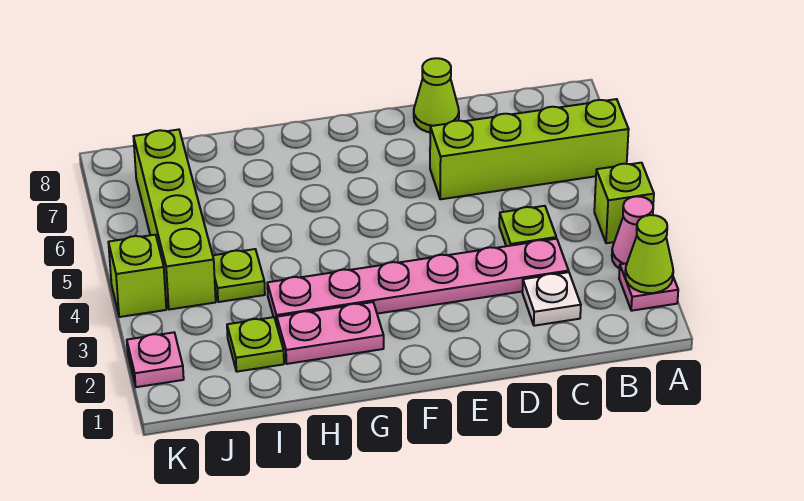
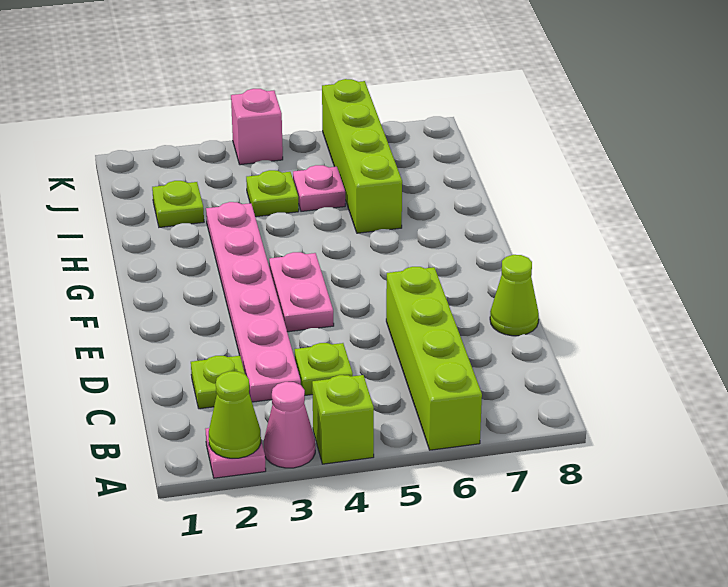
white plate C2 level 1 -> lime plate C2 level 1
pink plate G2:H2 level 1 -> pink plate E4:F4 level 1
lime brick J4:J7 level 1 -> lime brick H6:K6 level 1
pink plate K2 level 1 -> pink plate I5 level 1
lime brick K4 level 1 -> pink brick K4 level 1

